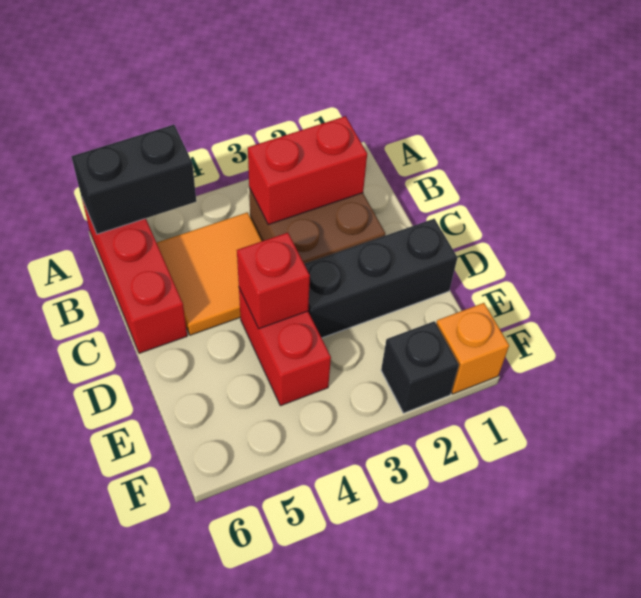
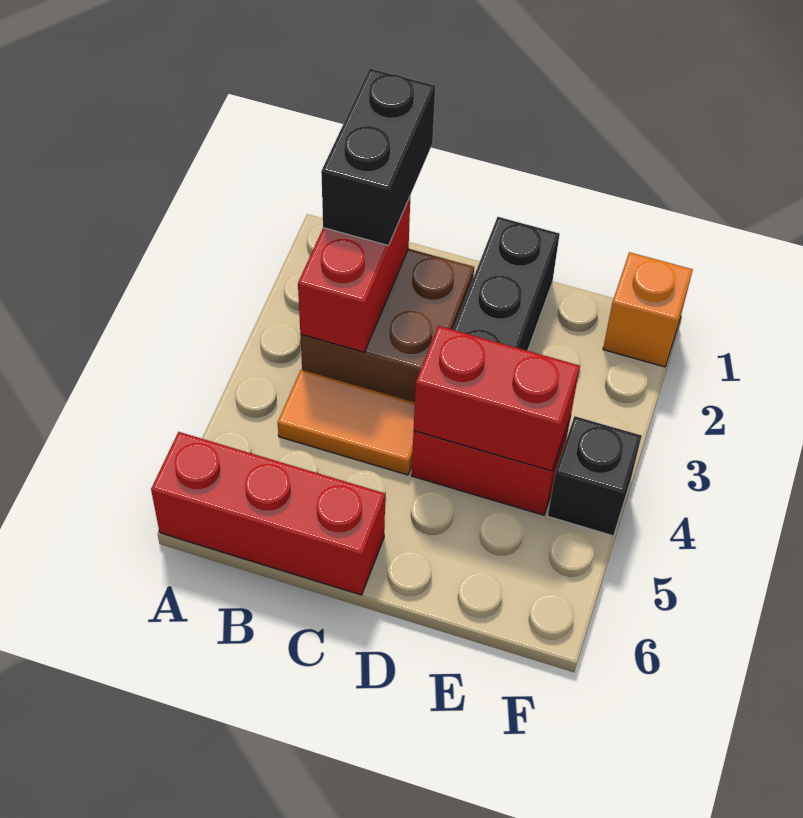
black brick A5:A6 level 2 -> black brick B1:B2 level 3
orange tile B4:C5 level 1 -> orange tile B4:C4 level 1
red brick D4 level 2 -> red brick D4:E4 level 2
black brick F2 level 1 -> black brick F4 level 1

